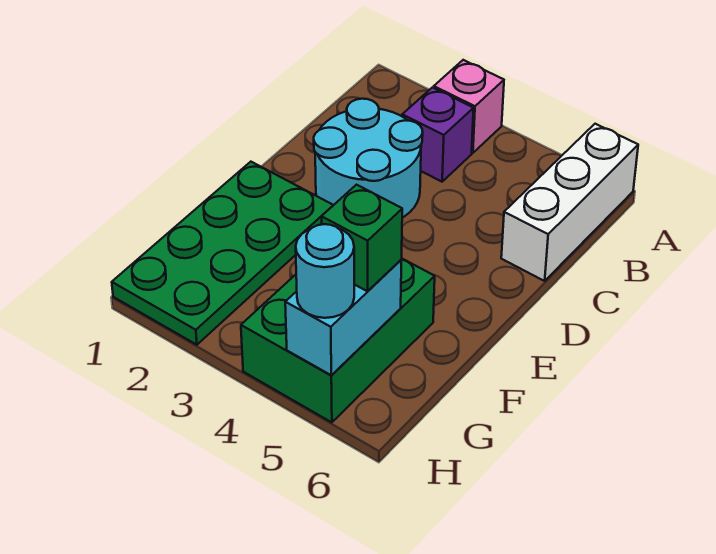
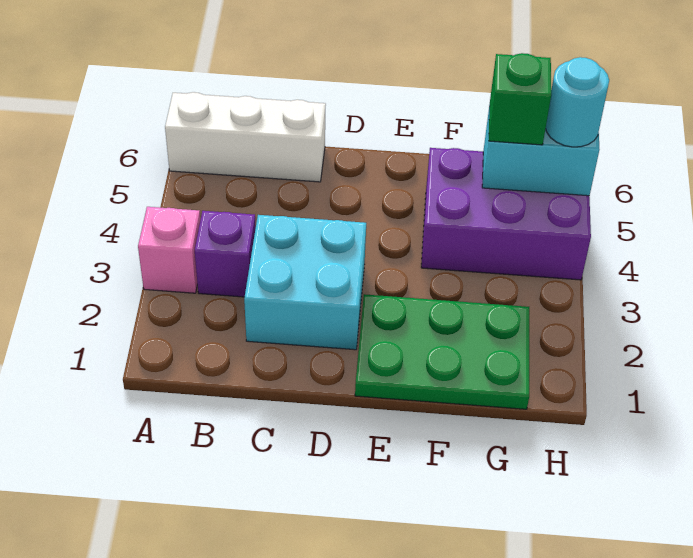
cyan round brick C2:D3 level 1 -> cyan brick C2:D3 level 1
green plate E1:H2 level 1 -> green plate E1:G2 level 1
green brick F4:H5 level 1 -> purple brick F4:H5 level 1

